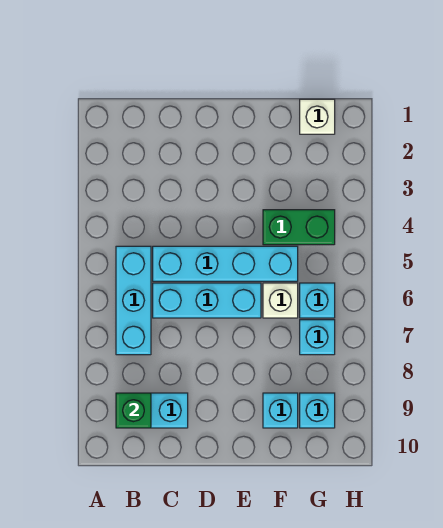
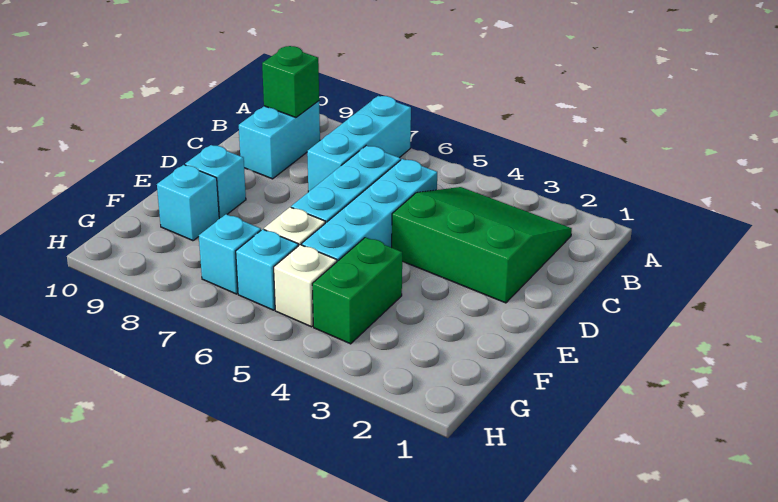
none -> green slope B2:D4 level 1 top D
cyan brick B5:B7 level 1 -> cyan brick A7:C7 level 1
white brick G1 level 1 -> white brick G5 level 1
cyan brick G9 level 1 -> cyan brick E9 level 1

